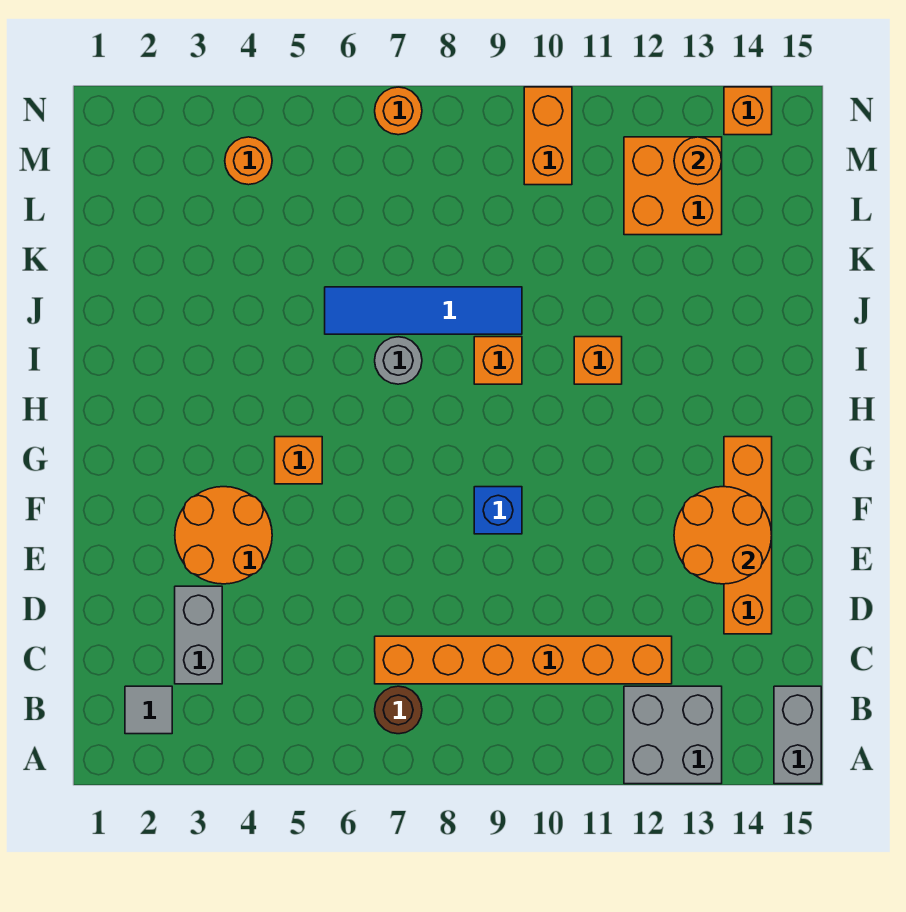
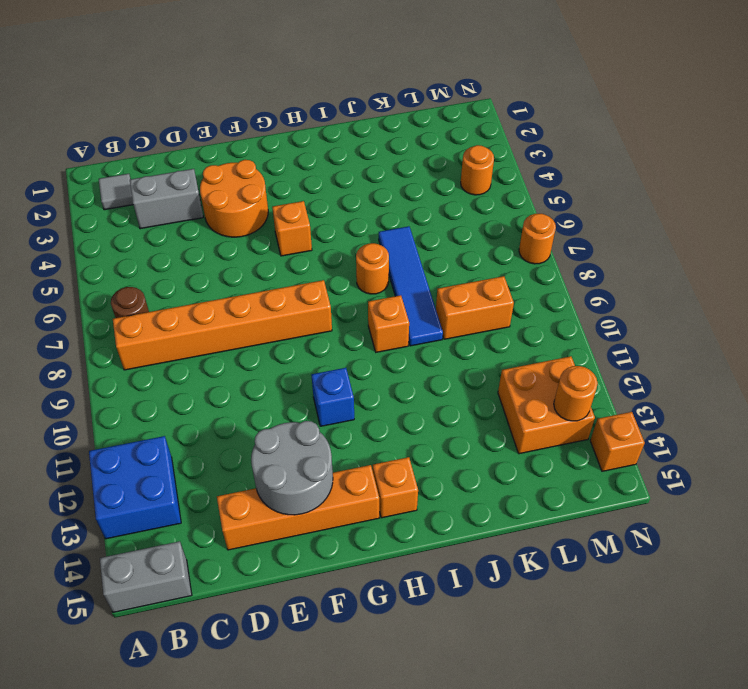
grey brick A12:B13 level 1 -> blue brick A12:B13 level 1
orange brick C7:C12 level 1 -> orange brick B8:G8 level 1
orange round brick E13:F14 level 2 -> grey round brick E13:F14 level 2
blue brick F9 level 1 -> blue brick G11 level 1
grey round brick I7 level 1 -> orange round brick I7 level 1
orange brick I11 level 1 -> orange brick H14 level 1
orange brick M10:N10 level 1 -> orange brick K9:L9 level 1

